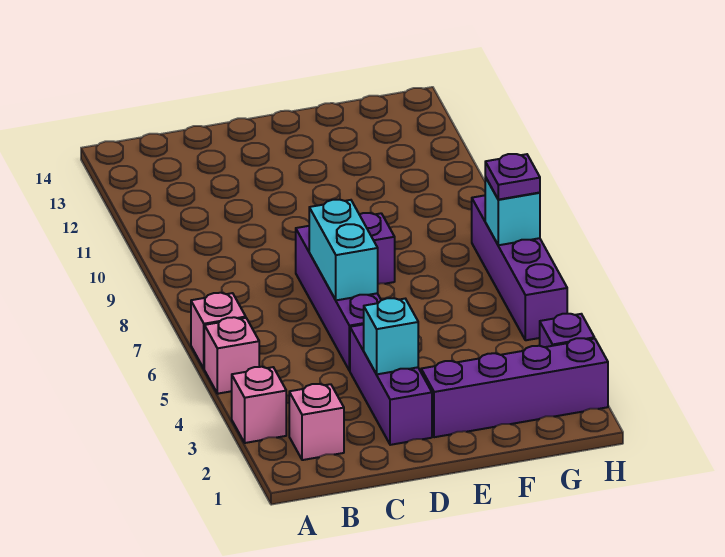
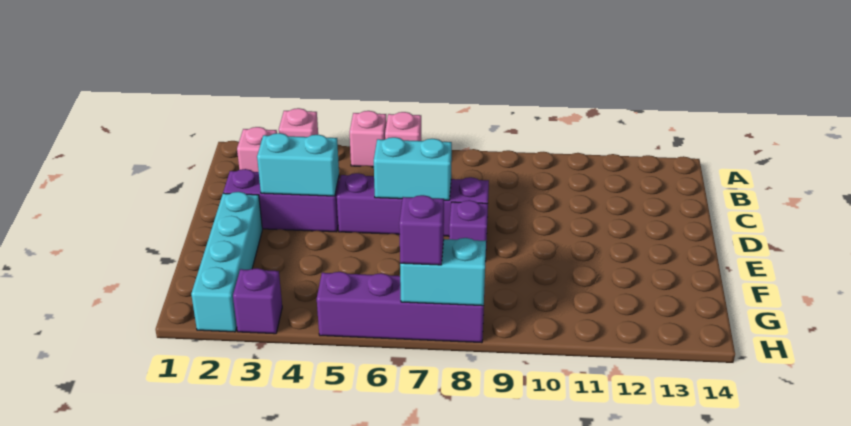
cyan brick D3 level 2 -> cyan brick D3:D4 level 2
purple brick E2:H2 level 1 -> cyan brick E2:H2 level 1
cyan brick H7 level 2 -> cyan brick H7:H8 level 2
purple plate H7 level 3 -> purple brick H7 level 3

